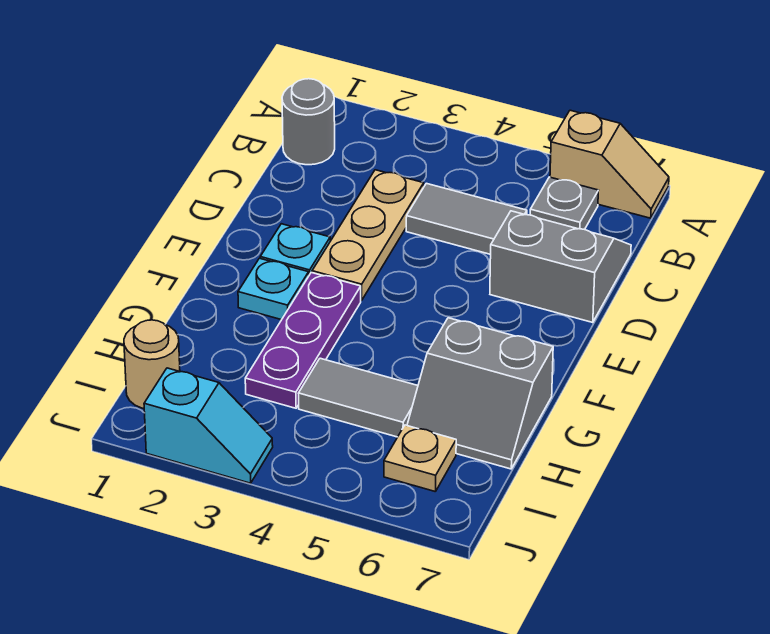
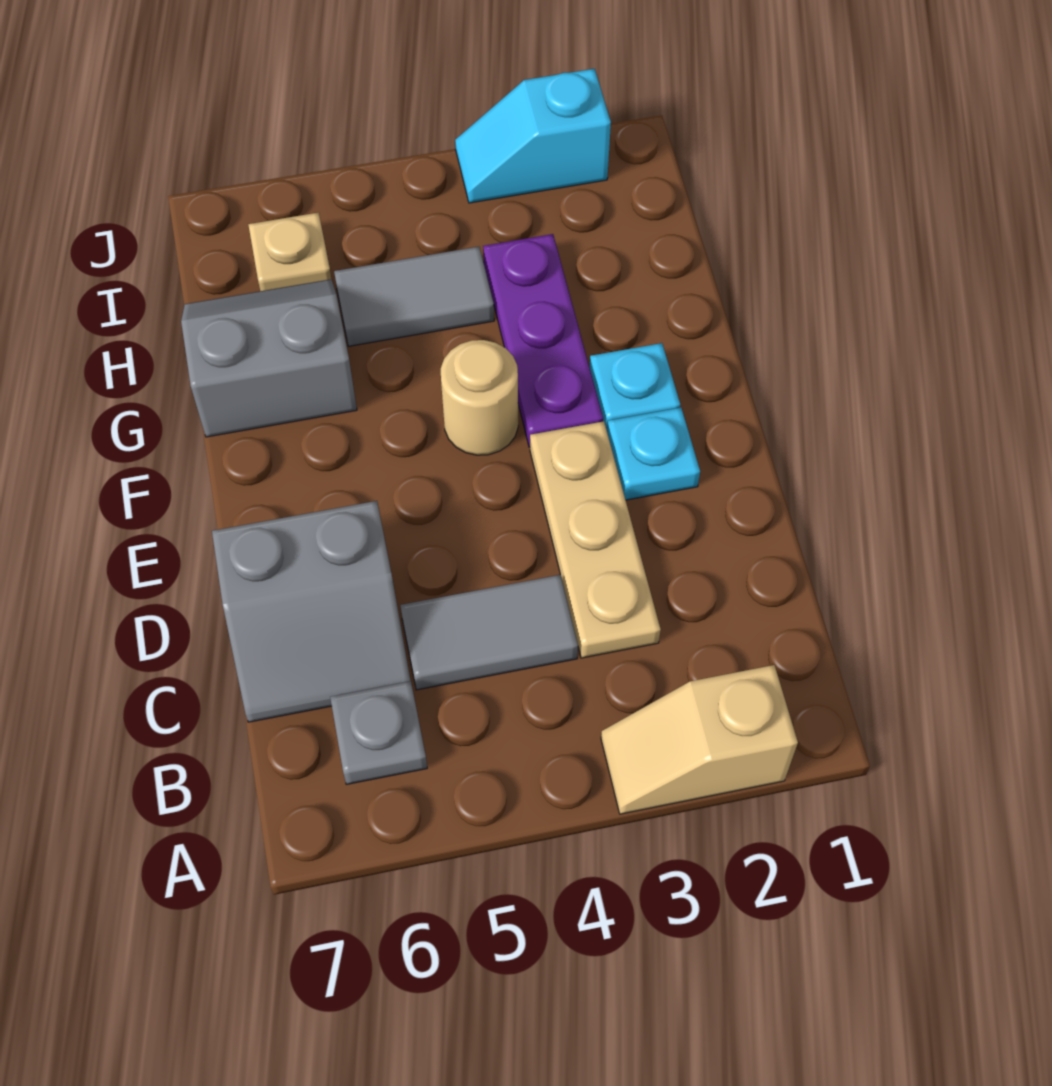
tan slope A6:A7 level 1 top 6 -> tan slope A2:A3 level 1 top 2
grey round brick B1 level 1 -> none
tan round brick I1 level 1 -> tan round brick F4 level 1

